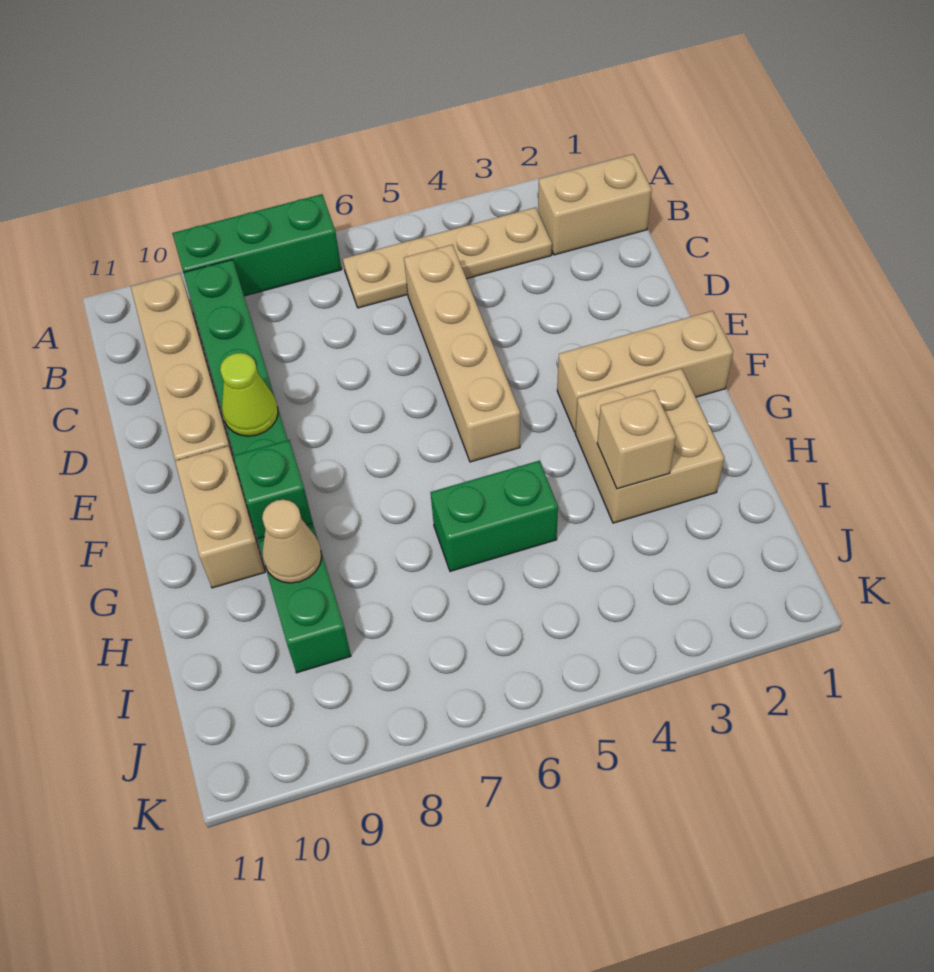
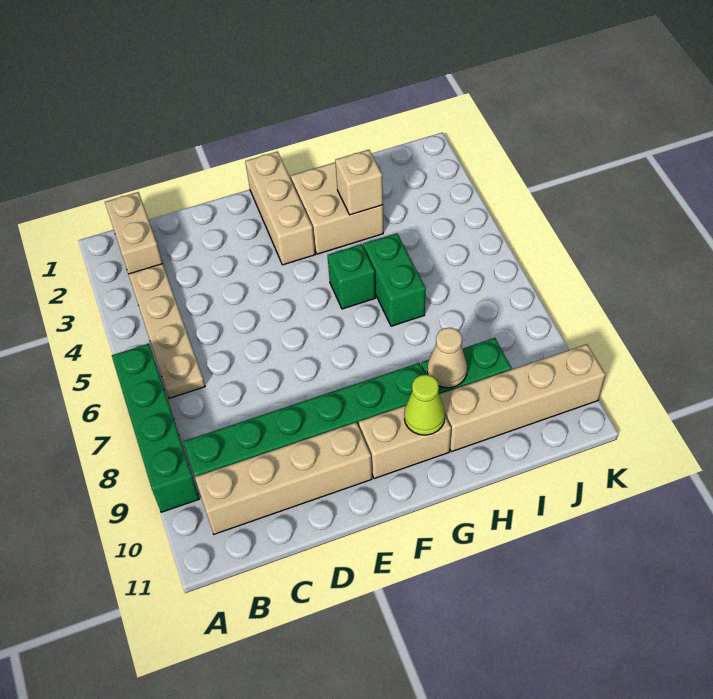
green brick A7:A9 level 1 -> green brick A6:A9 level 1
tan brick C5:F5 level 1 -> tan brick H10:K10 level 1
lime cone E9 level 2 -> lime cone G10 level 2
green brick G9 level 2 -> green brick G5 level 1

